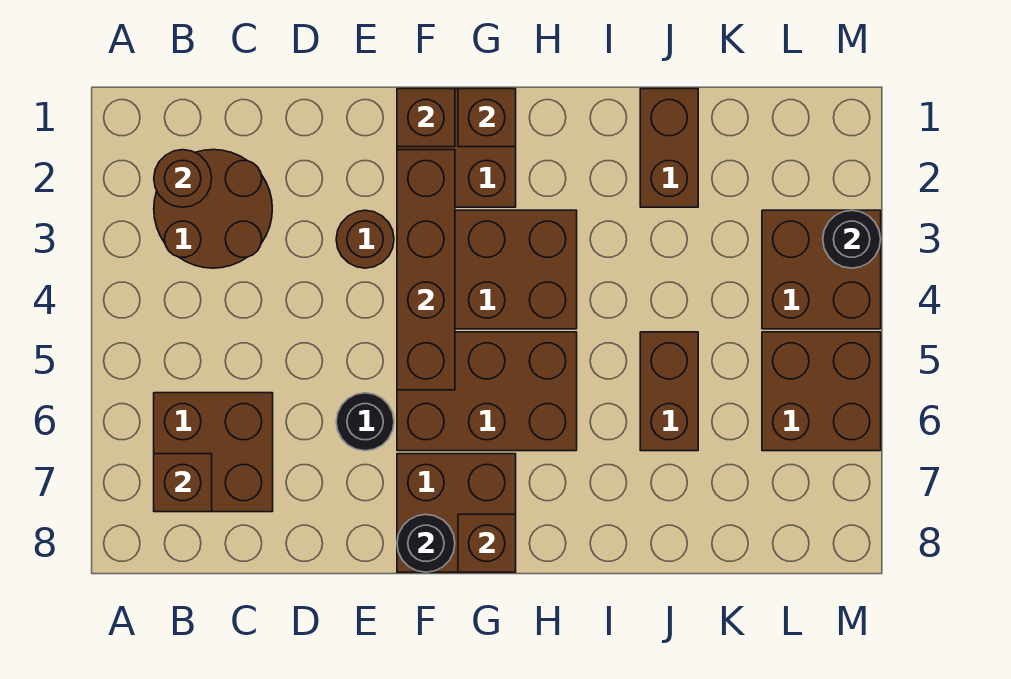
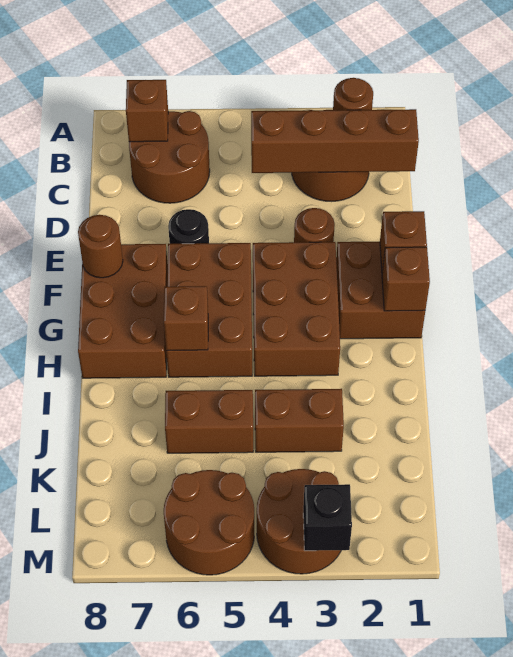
brown brick B6:C7 level 1 -> brown round brick B6:C7 level 1
brown brick F2:F5 level 2 -> brown brick C1:C4 level 2
brown brick F7:G8 level 1 -> brown brick F7:H8 level 1
black round brick F8 level 2 -> brown round brick F8 level 2
brown brick G8 level 2 -> brown brick H6 level 2
brown brick J1:J2 level 1 -> brown brick J3:J4 level 1
brown brick L3:M4 level 1 -> brown round brick L3:M4 level 1
brown brick L5:M6 level 1 -> brown round brick L5:M6 level 1
black round brick M3 level 2 -> black brick M3 level 2

